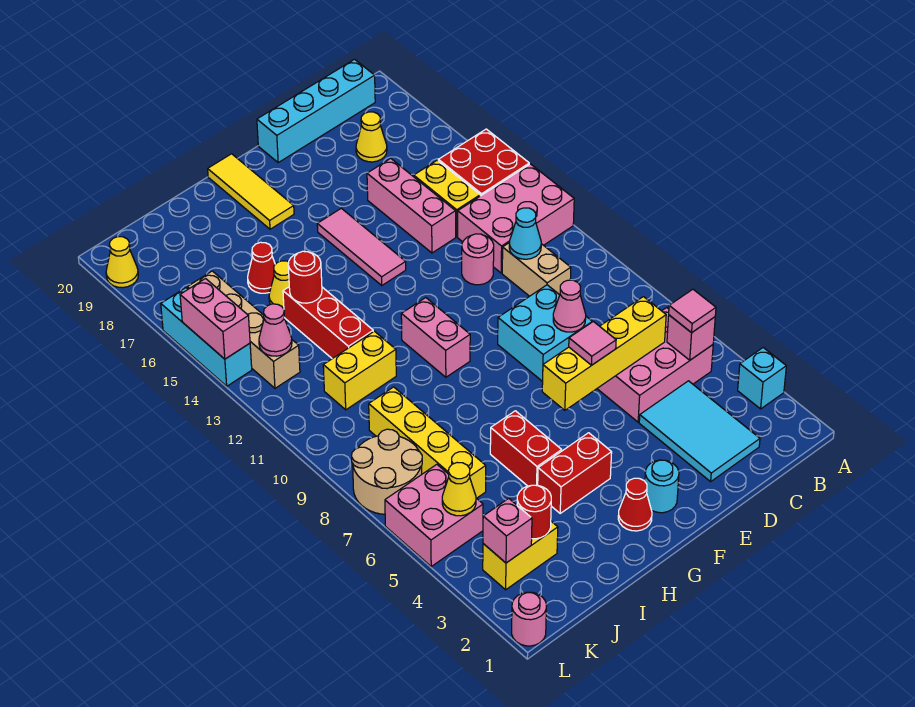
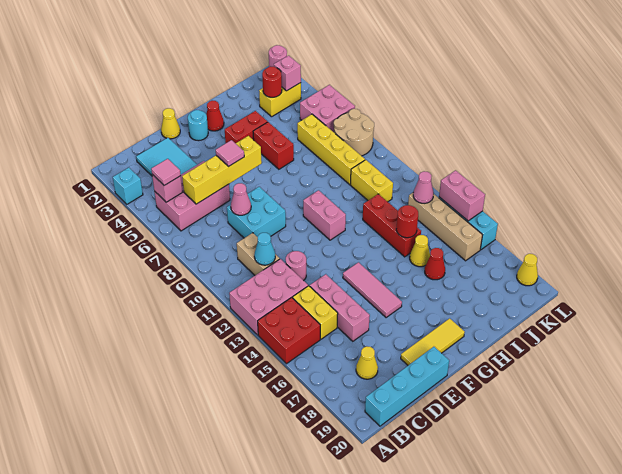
yellow tile G18:G20 level 1 -> yellow tile E19:G19 level 1
yellow brick I11:J11 level 1 -> yellow brick J10:J11 level 1
yellow cone K5 level 2 -> yellow cone E1 level 1

